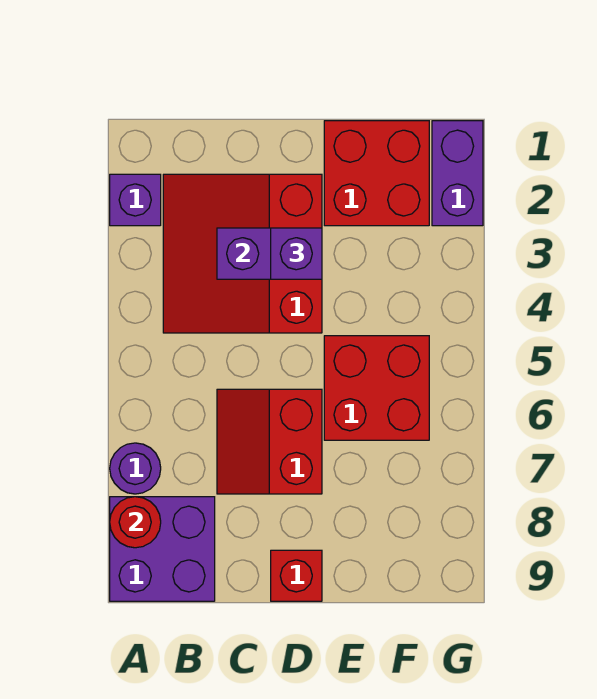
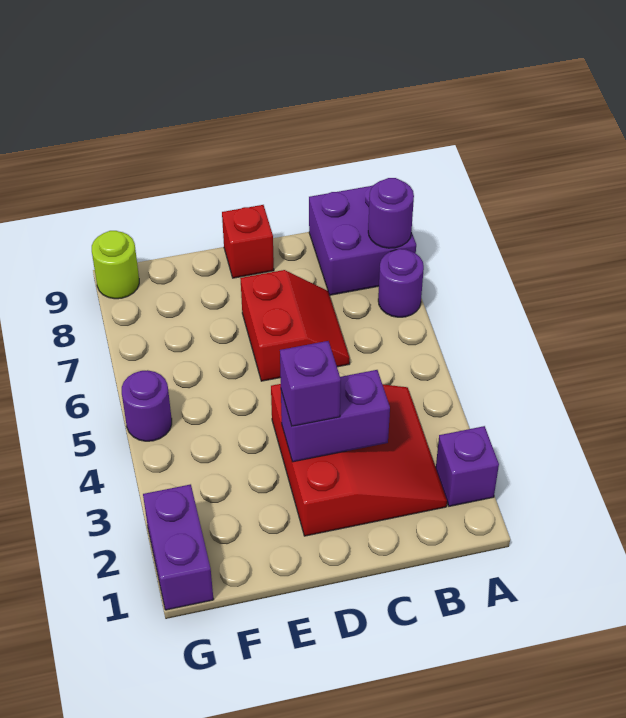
red round brick A8 level 2 -> purple round brick A8 level 2
red brick E1:F2 level 1 -> none
red brick E5:F6 level 1 -> none
none -> purple round brick G5 level 1
none -> lime round brick G9 level 1

